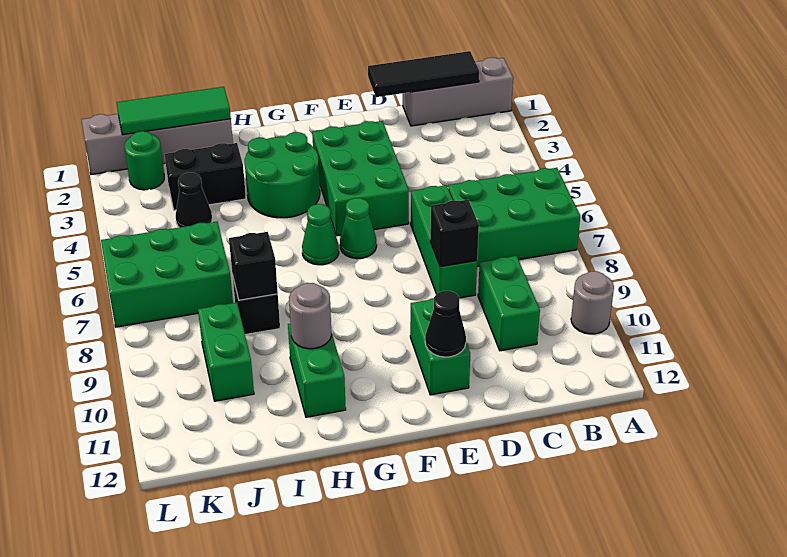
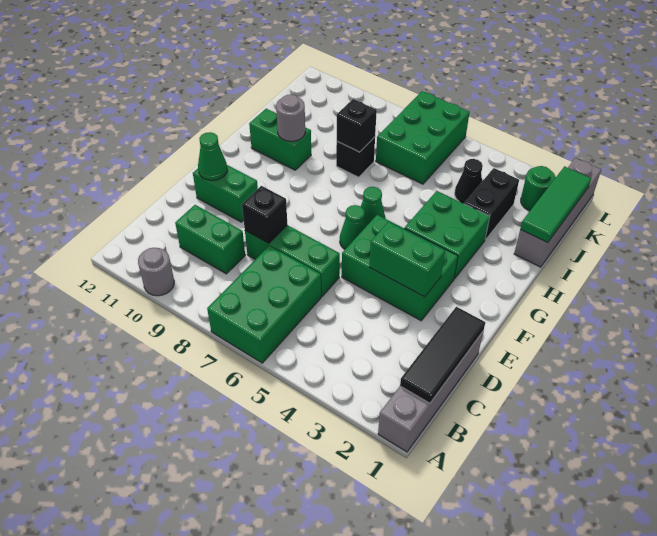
grey brick A1:C1 level 1 -> grey brick A1:D1 level 1
black cone E11 level 2 -> green cone E11 level 2
green round brick G3:H4 level 1 -> green brick G3:H4 level 1
green brick J9:J10 level 1 -> green brick E3:E4 level 2

